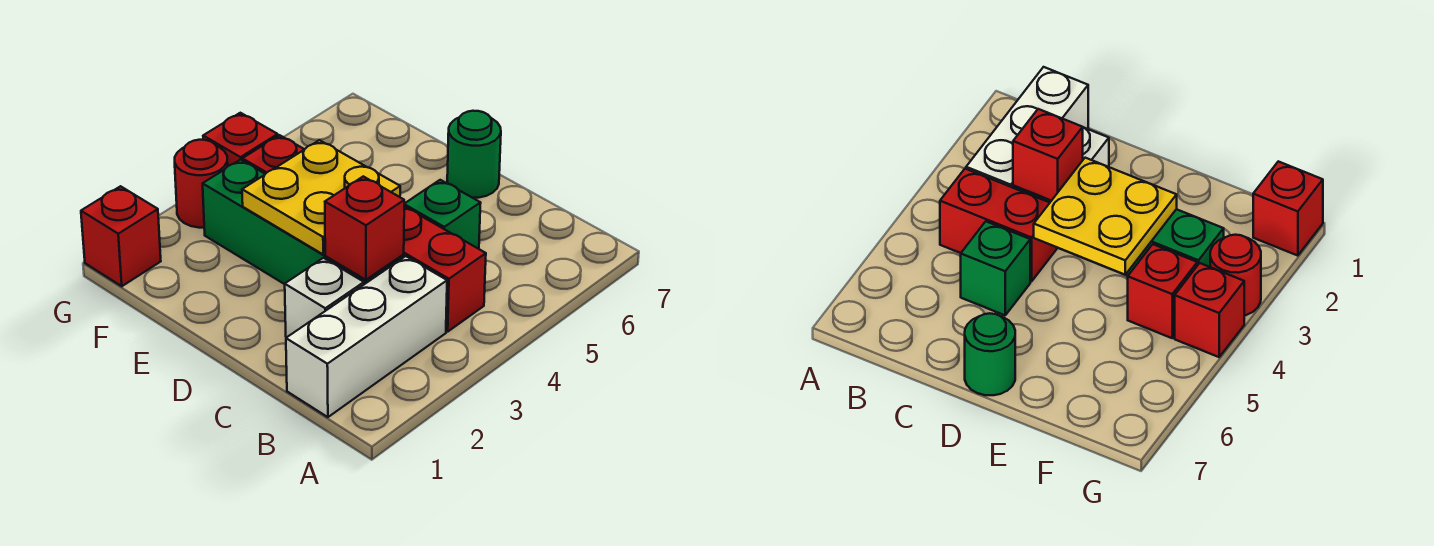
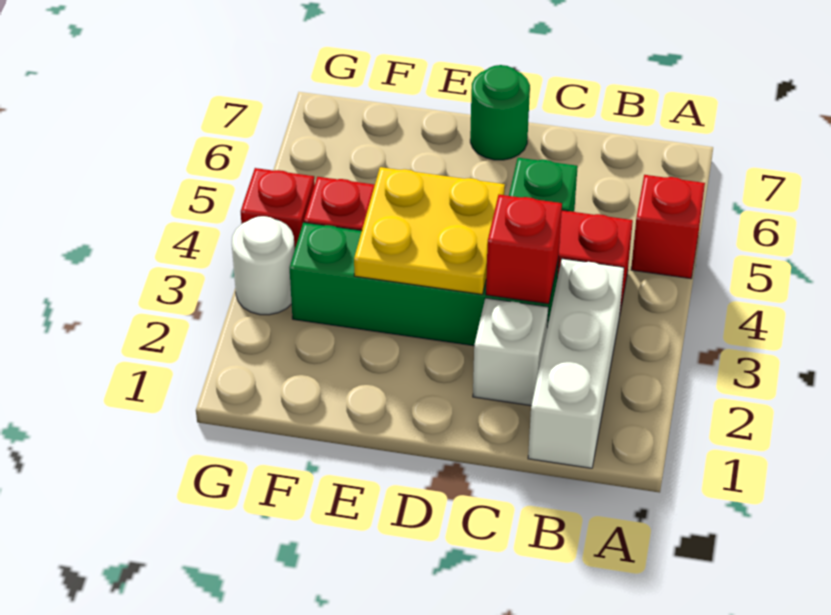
red brick G1 level 1 -> red brick A5 level 1
red round brick G3 level 1 -> white round brick G3 level 1

